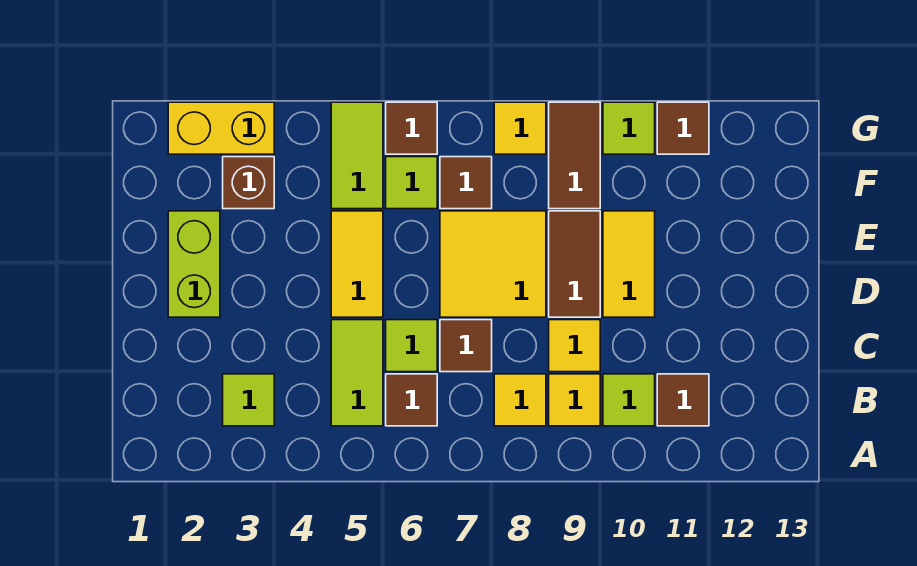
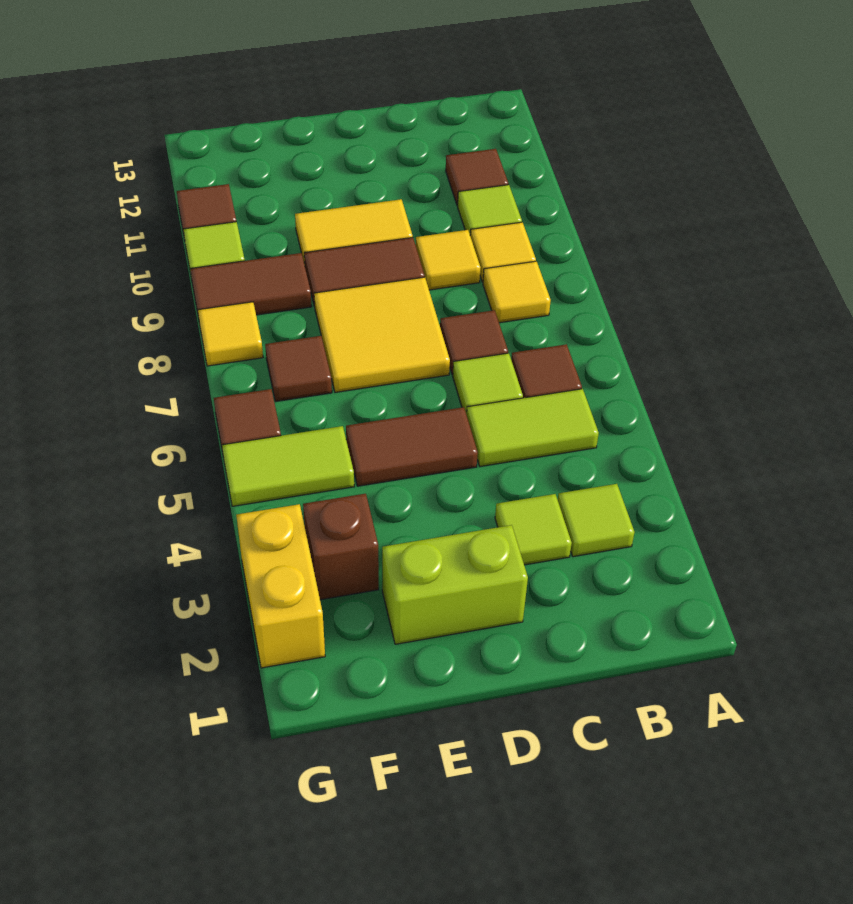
yellow tile D5:E5 level 1 -> brown tile D5:E5 level 1
lime tile F6 level 1 -> lime tile C3 level 1

